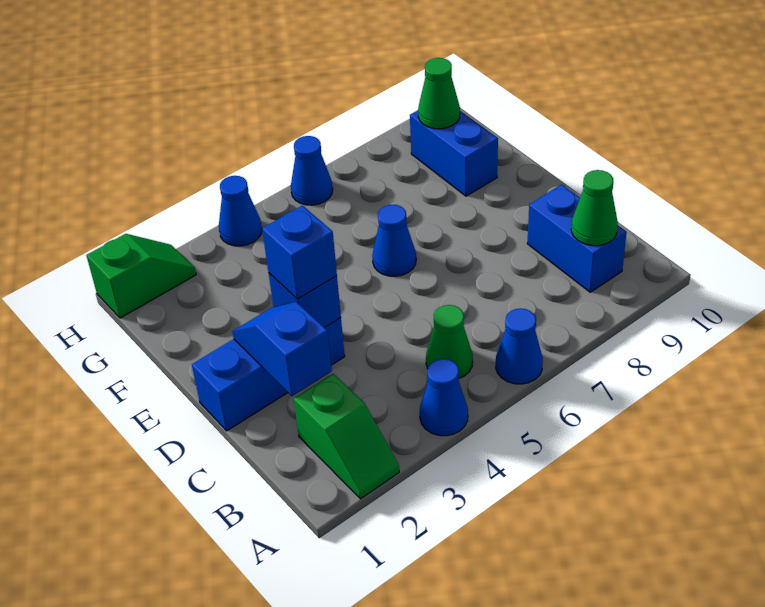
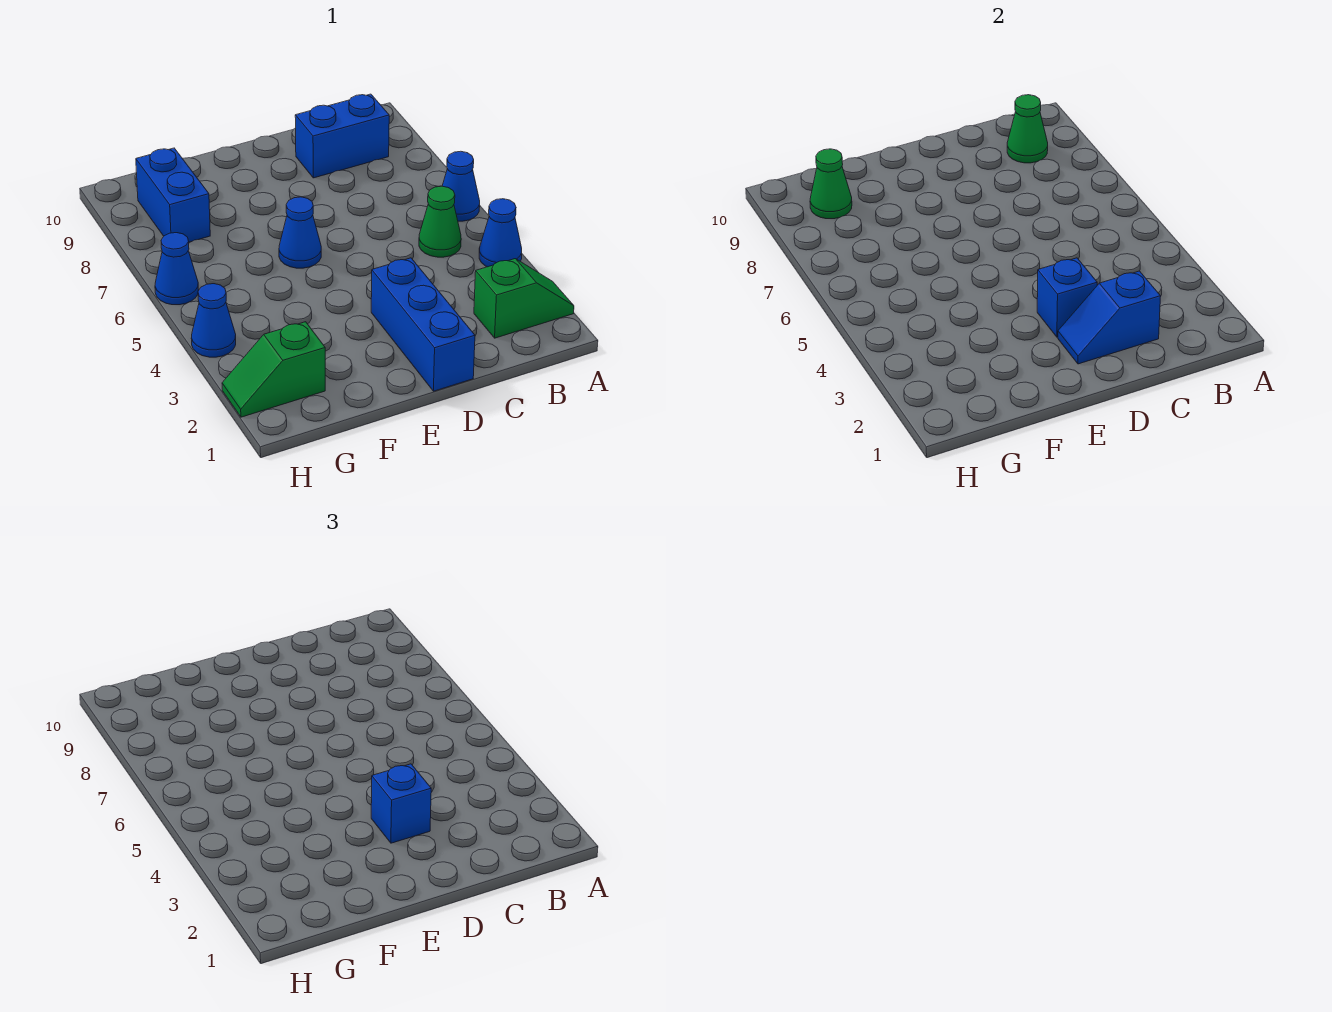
blue brick F9:G9 level 1 -> blue brick G8:G9 level 1
green slope H1:H2 level 1 top 1 -> green slope G2:H2 level 1 top G

